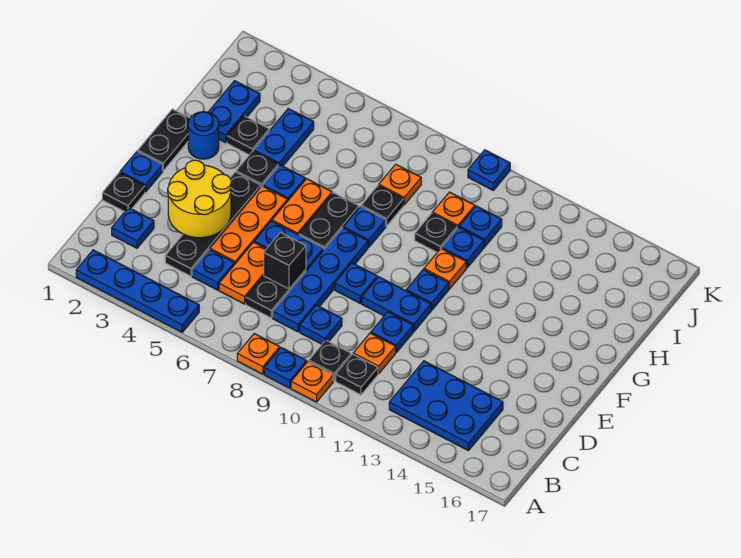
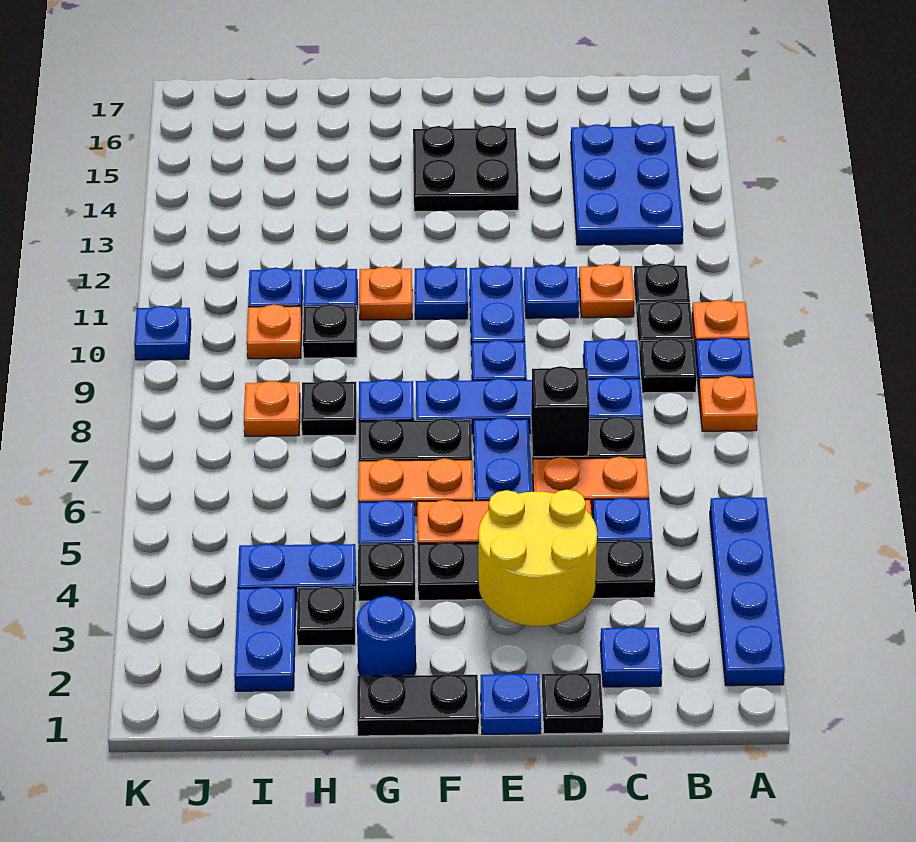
none -> black plate B9 level 1
none -> black plate E14:F15 level 1
blue plate H2:I2 level 1 -> blue plate I2:I3 level 1

